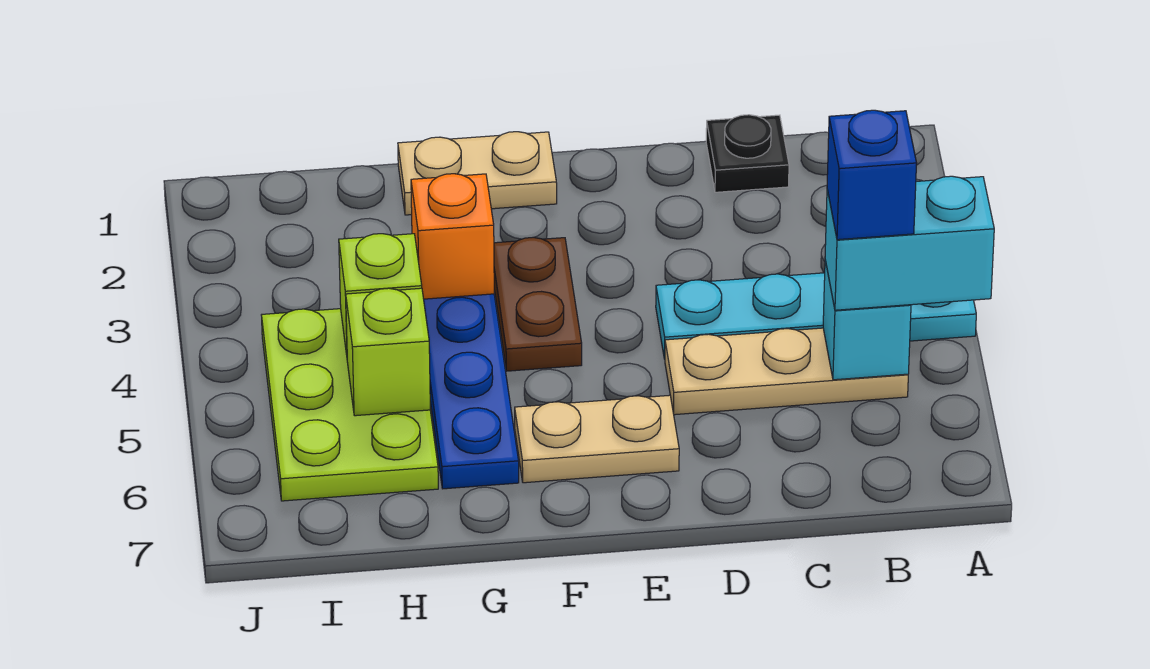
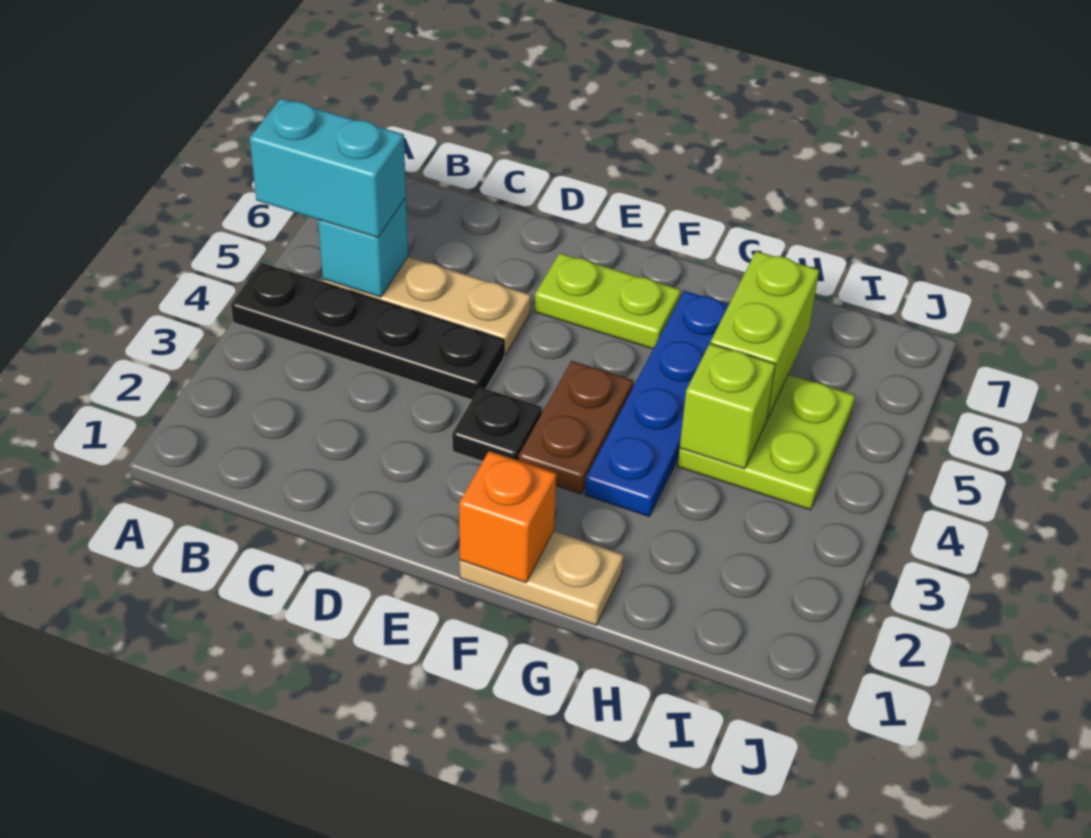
cyan plate A4:D4 level 1 -> black plate A4:D4 level 1
blue brick B5 level 4 -> none
black plate C1 level 1 -> black plate E3 level 1
tan plate E6:F6 level 1 -> lime plate E6:F6 level 1
orange brick G3 level 2 -> orange brick F1 level 2
lime plate H4:I6 level 1 -> lime plate H4:I5 level 1
lime brick H5 level 2 -> lime brick H5:H6 level 2

